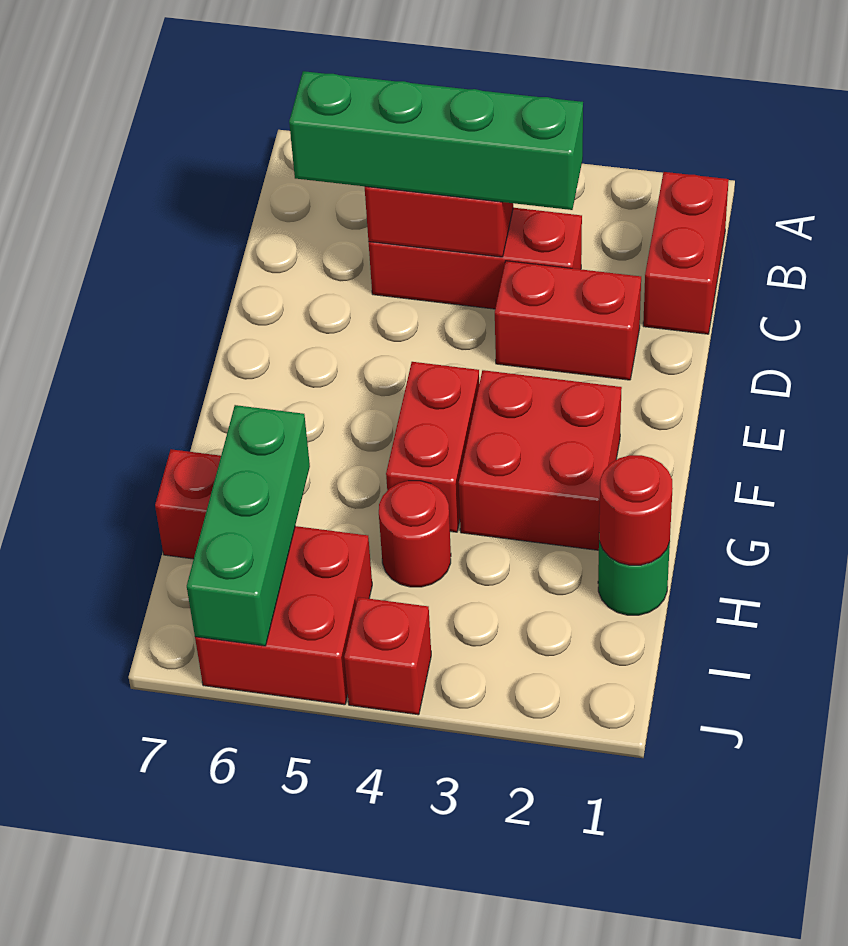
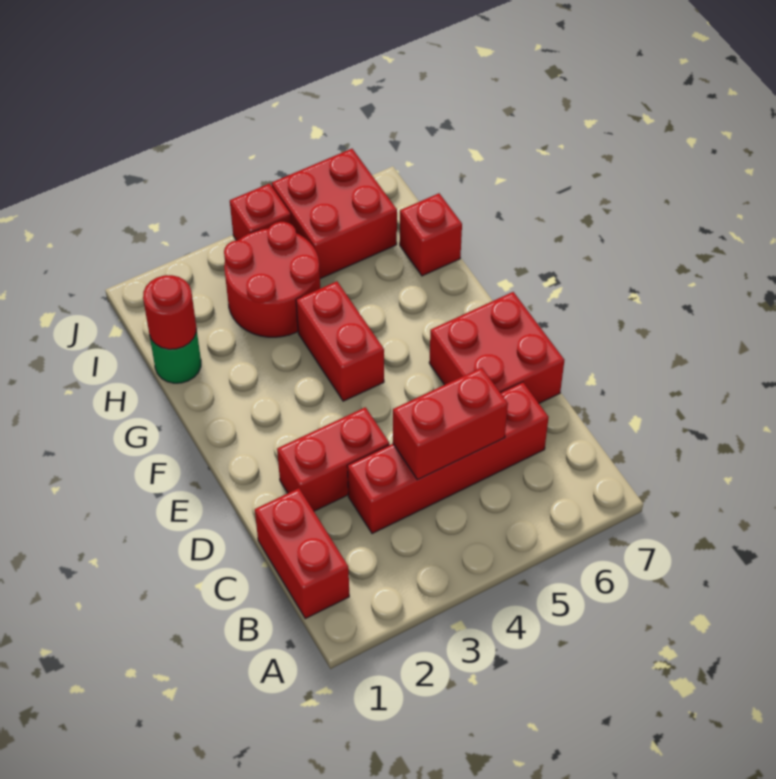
red brick C3:C5 level 1 -> red brick C3:C6 level 1
green brick C3:C6 level 3 -> none
red brick F2:G3 level 1 -> red brick D6:E7 level 1
red round brick H4 level 1 -> red round brick H3:I4 level 1
green brick H6:J6 level 2 -> none

